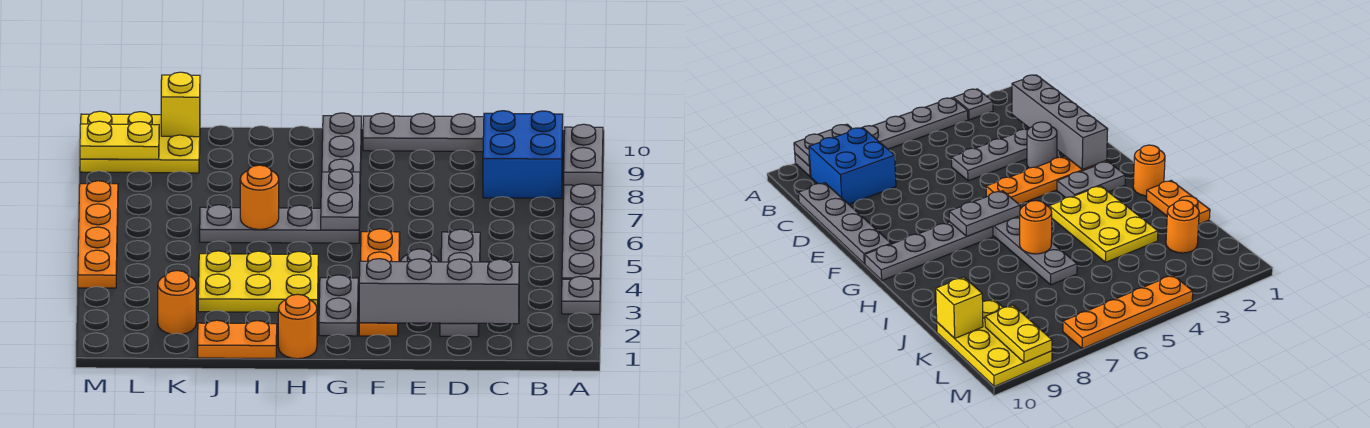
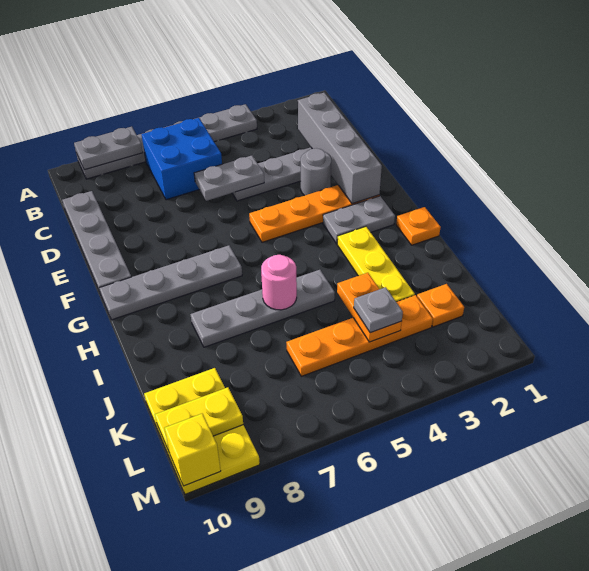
grey plate A3 level 1 -> grey plate K4 level 3
blue brick B8:C9 level 1 -> blue brick B6:C7 level 1
grey plate G6:J6 level 1 -> grey plate I5:I8 level 1
grey plate G6:G7 level 2 -> grey plate D5:D6 level 2
orange round brick H1 level 1 -> orange plate H1 level 1
yellow plate H3:J4 level 1 -> yellow plate H3:J3 level 1
orange plate I1:J1 level 1 -> orange plate J4:K4 level 2
orange round brick I6 level 2 -> pink round brick I6 level 2
orange round brick K2 level 1 -> orange plate K2 level 1
yellow brick K10 level 2 -> yellow brick M10 level 2
yellow plate L9:M9 level 2 -> yellow plate L9:L10 level 2
orange plate M4:M7 level 1 -> orange plate K3:K6 level 1

